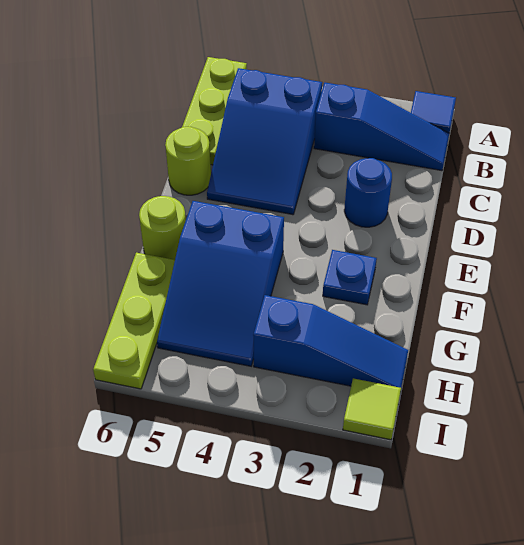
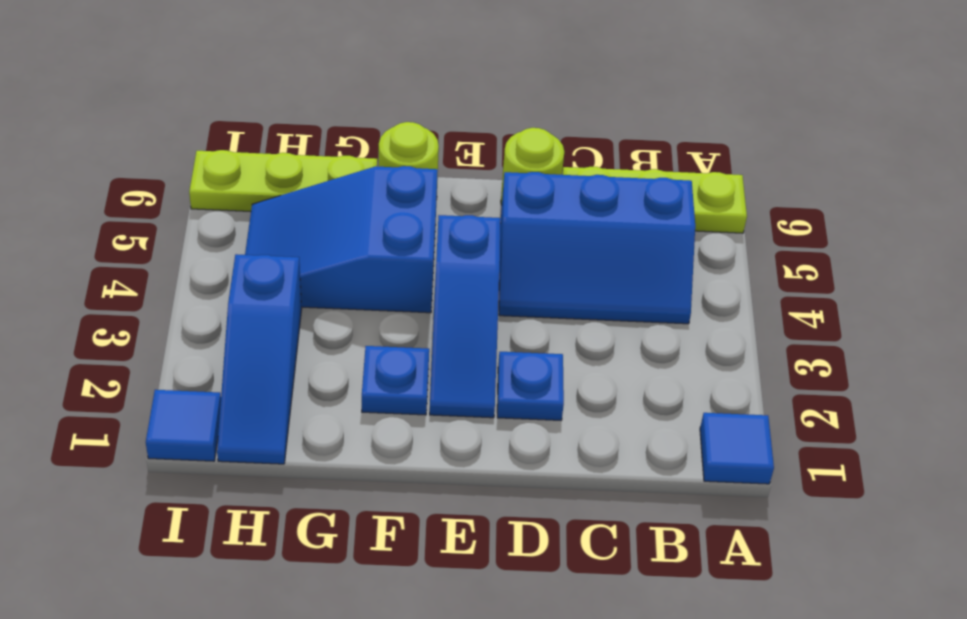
blue slope B1:B3 level 1 top 3 -> blue slope E2:E4 level 1 top 4
blue slope B4:D5 level 1 top B -> blue slope B4:D5 level 1 top 5
blue round brick D2 level 1 -> blue plate D2 level 1
lime tile I1 level 1 -> blue tile I1 level 1

